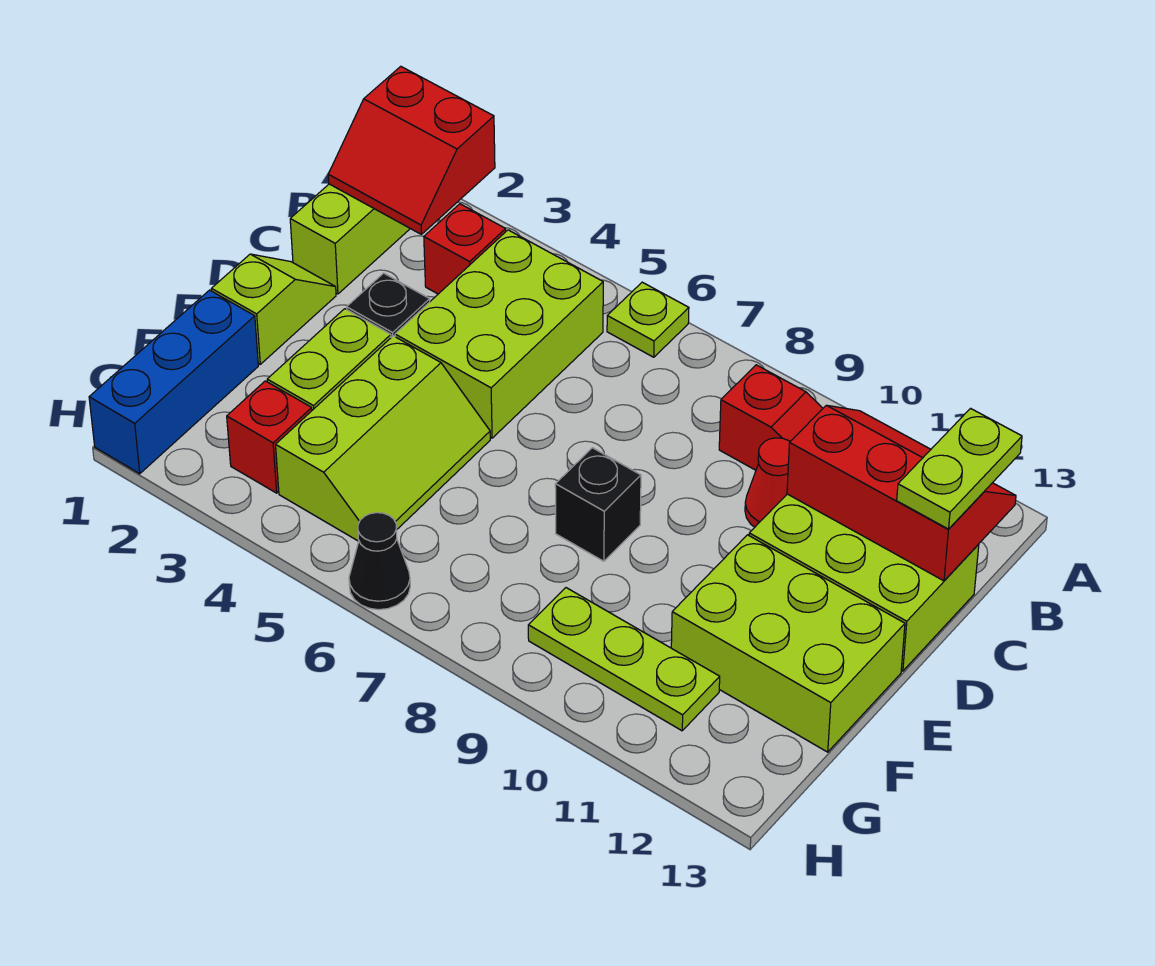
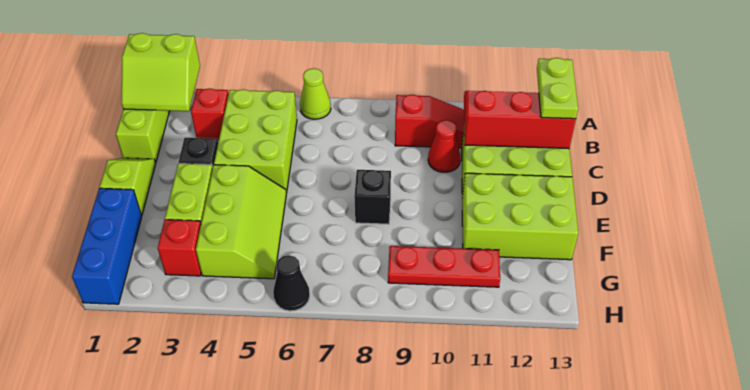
red slope A1:B2 level 2 top A -> lime slope A1:B2 level 2 top A
lime plate A6 level 1 -> lime cone A6 level 1
lime plate G9:G11 level 1 -> red plate G9:G11 level 1

